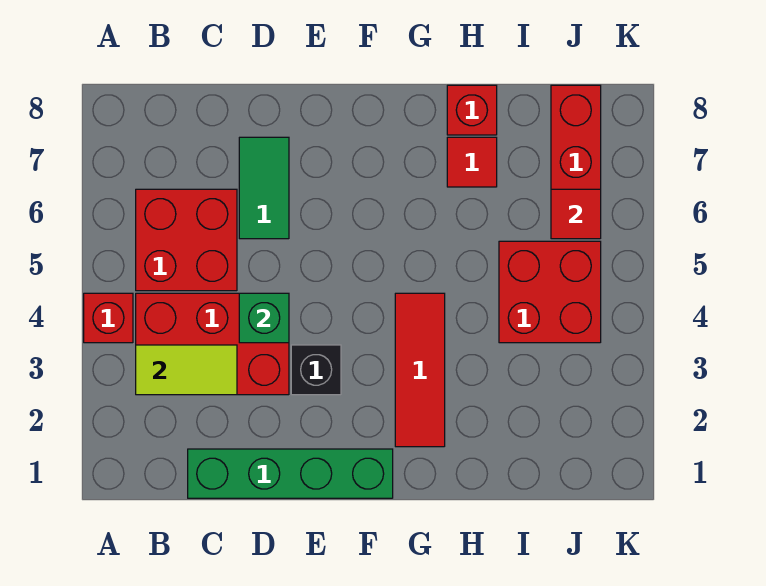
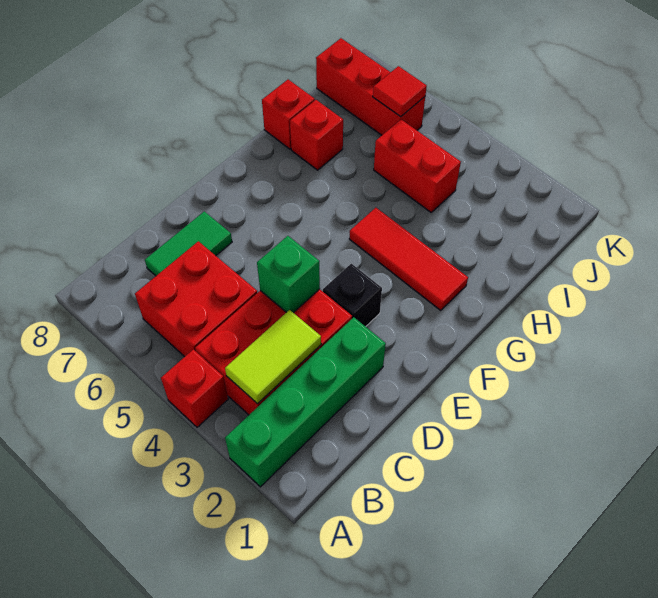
green brick C1:F1 level 1 -> green brick A2:D2 level 1
green tile D6:D7 level 1 -> green tile C7:D7 level 1
red tile H7 level 1 -> red brick H7 level 1
red brick I4:J5 level 1 -> red brick I4:I5 level 1

